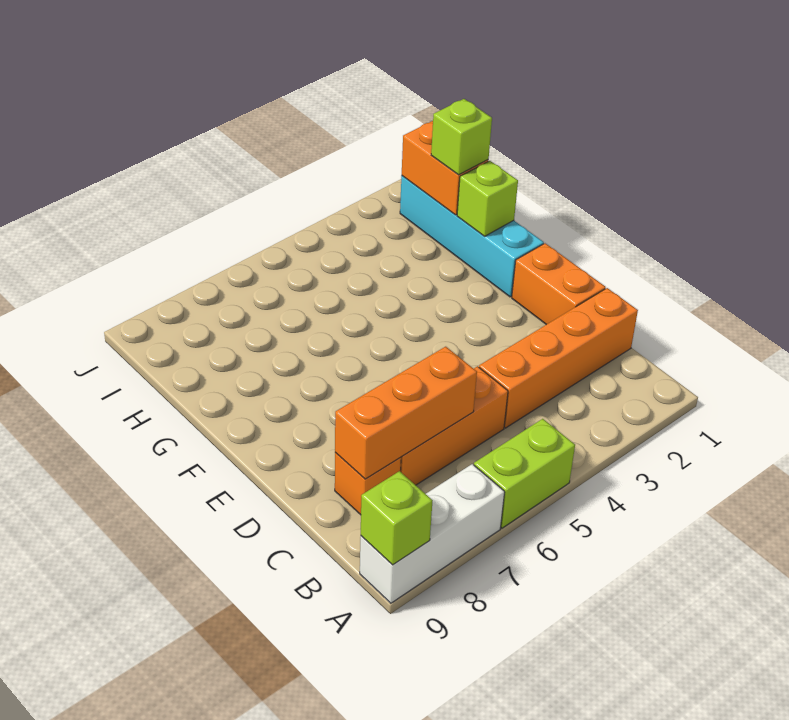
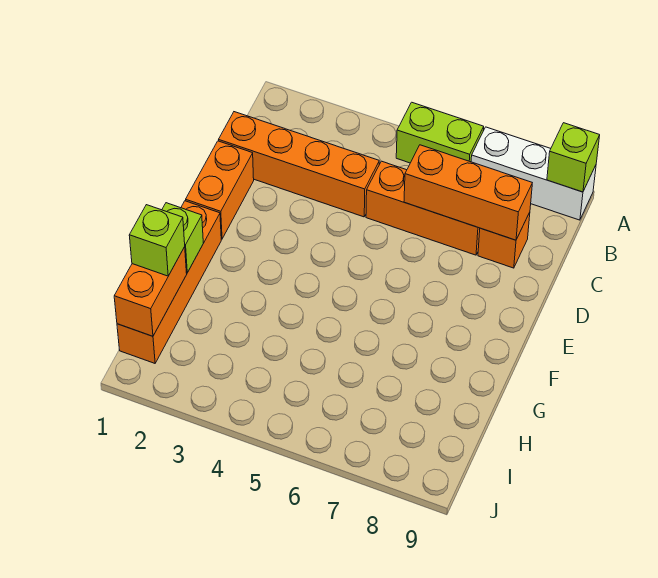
cyan brick F1:I1 level 1 -> orange brick F1:I1 level 1

